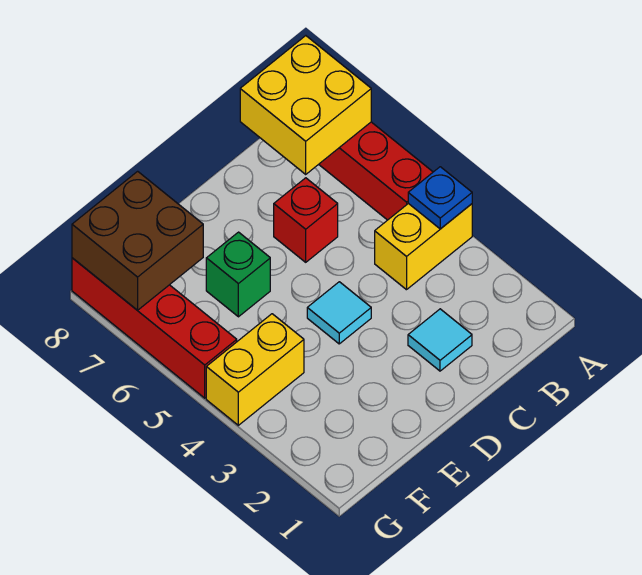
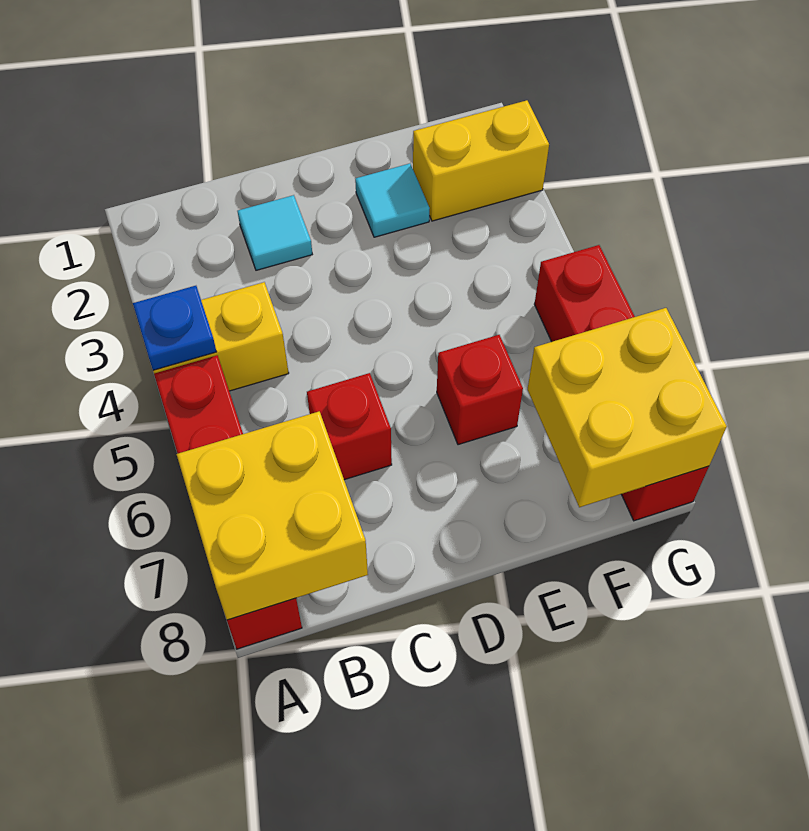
cyan tile D4 level 1 -> cyan tile E2 level 1
green brick E6 level 1 -> red brick E6 level 1
yellow brick F4:G4 level 1 -> yellow brick F2:G2 level 1
brown brick F7:G8 level 2 -> yellow brick F7:G8 level 2

